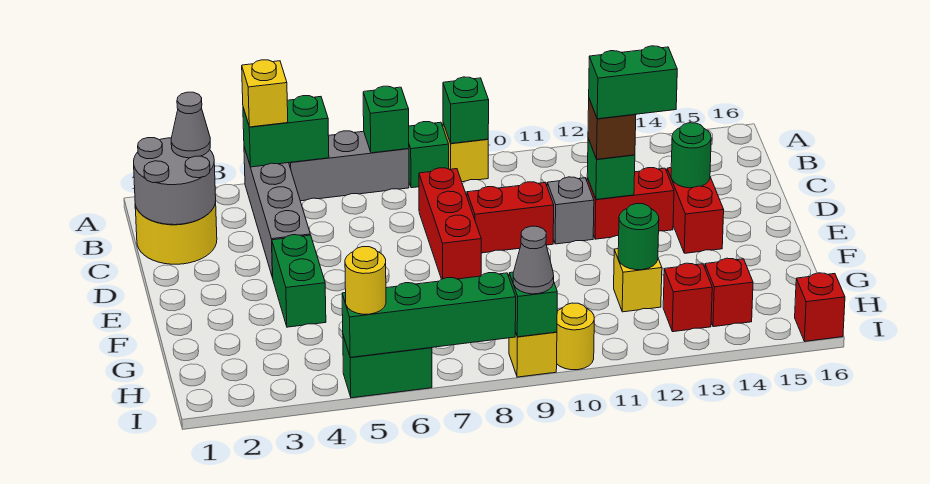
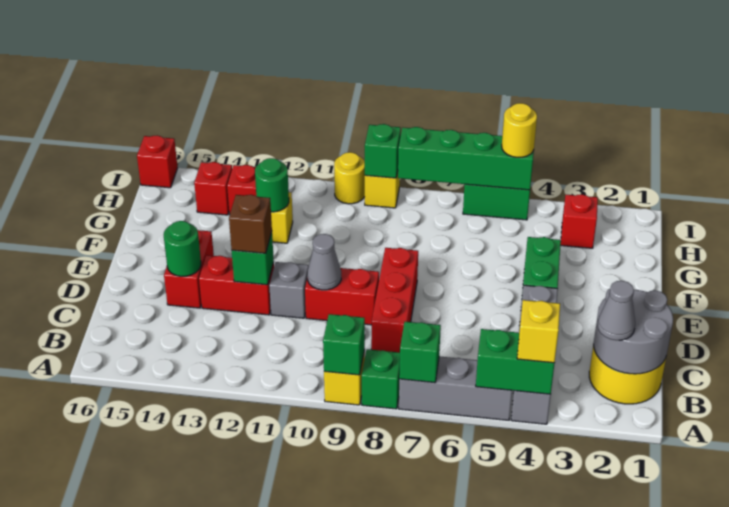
green brick D12:D13 level 4 -> none
none -> red brick H3 level 1
grey cone I9 level 3 -> grey cone D10 level 2

